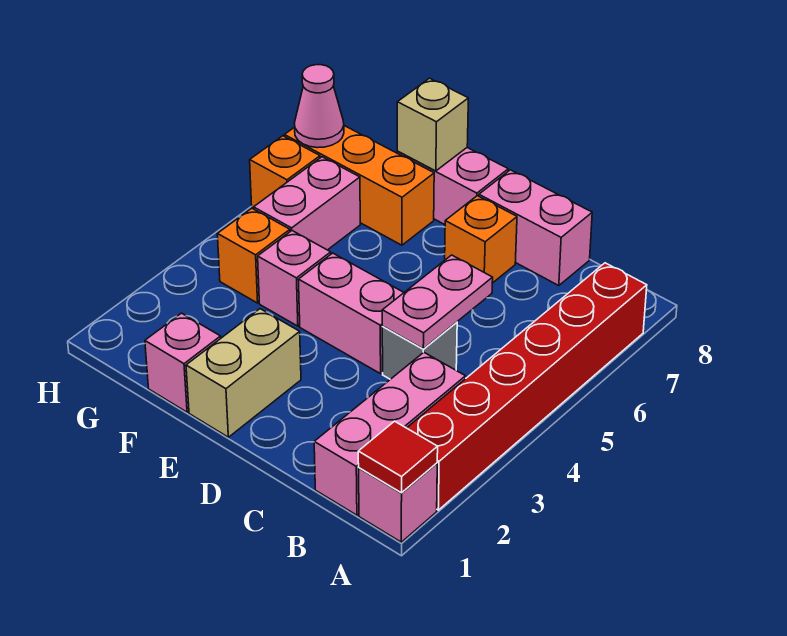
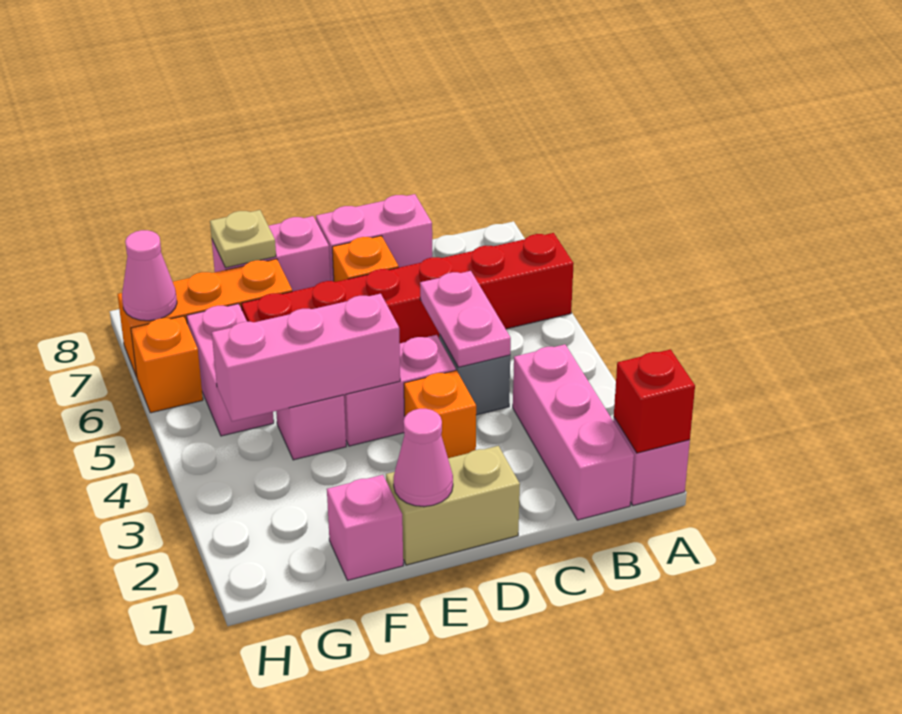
red tile A1 level 2 -> red brick A1 level 2
red brick A2:A7 level 1 -> red brick A6:F6 level 1
tan brick E1:E2 level 1 -> tan brick D1:E1 level 1
none -> pink cone E1 level 2
none -> pink brick E4:G4 level 2
tan brick F8 level 2 -> tan plate F8 level 2
orange brick G4 level 1 -> orange brick D3 level 1

